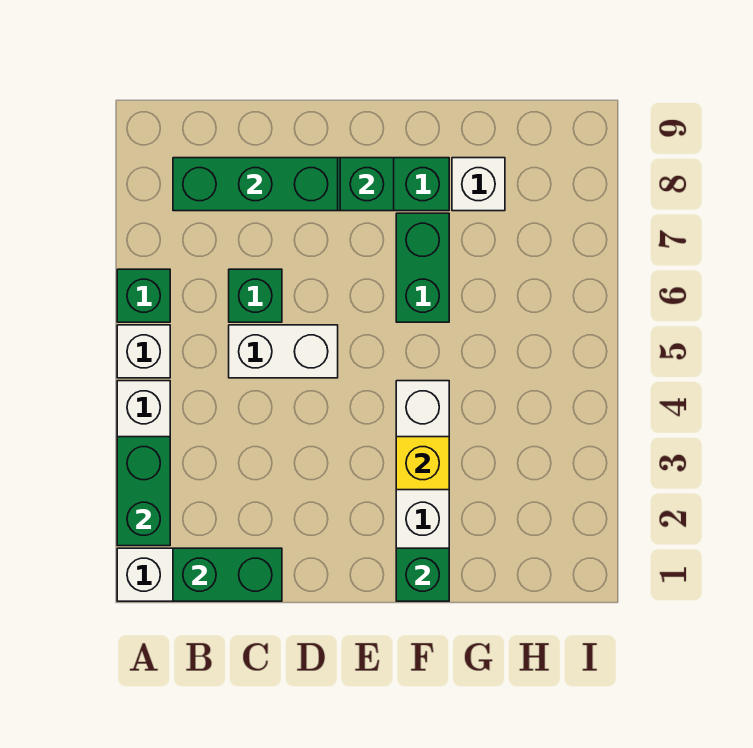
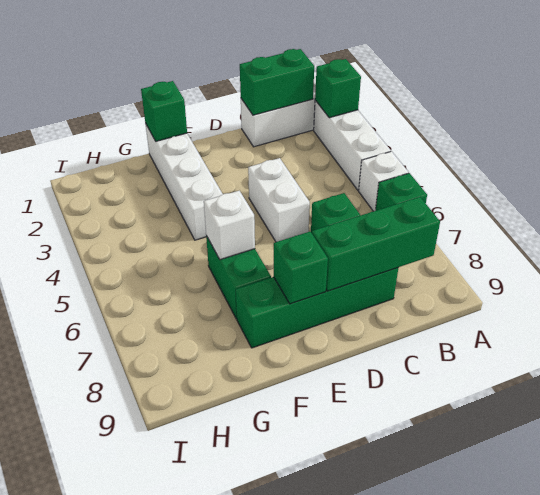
green brick A2:A3 level 2 -> green brick A2 level 2
white brick C5:D5 level 1 -> white brick D4:D5 level 1
yellow brick F3 level 2 -> none
white brick G8 level 1 -> white brick F6 level 2

